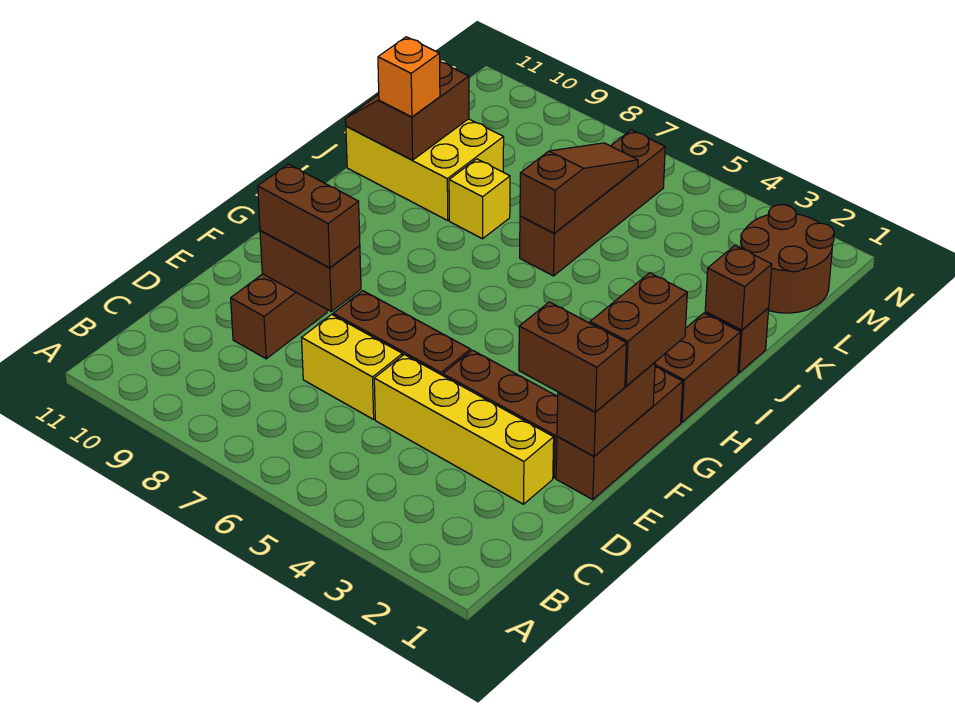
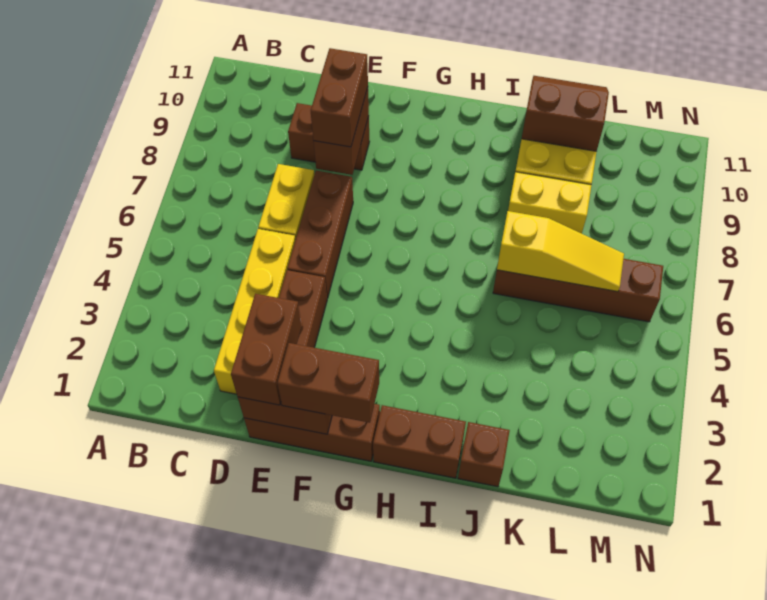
brown brick J1 level 2 -> none
brown slope J6:L6 level 2 top J -> yellow slope J6:L6 level 2 top J
yellow brick J8 level 1 -> yellow brick J8:K8 level 1
orange brick J10 level 3 -> none
brown round brick L1:M2 level 1 -> none

